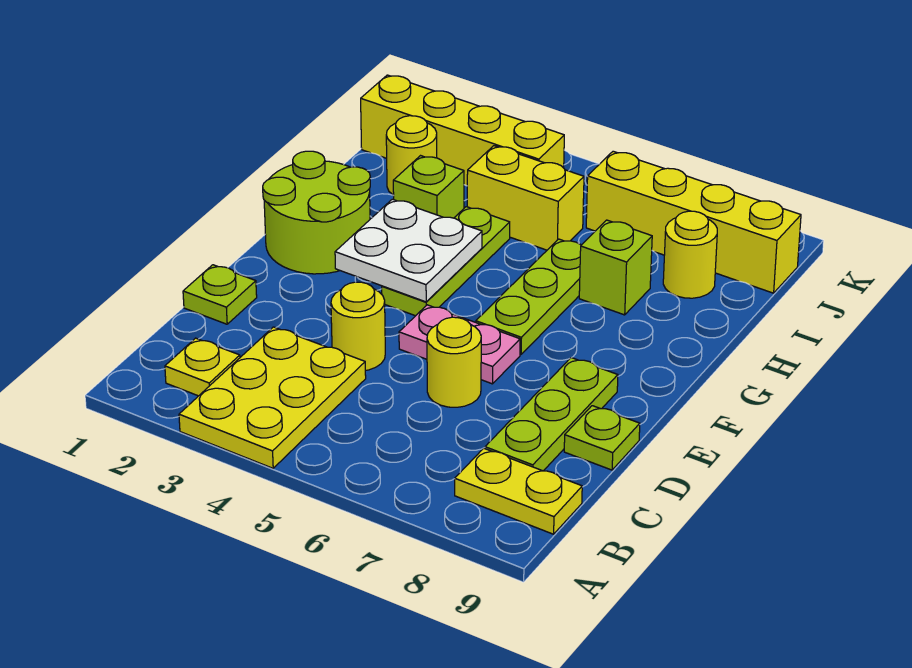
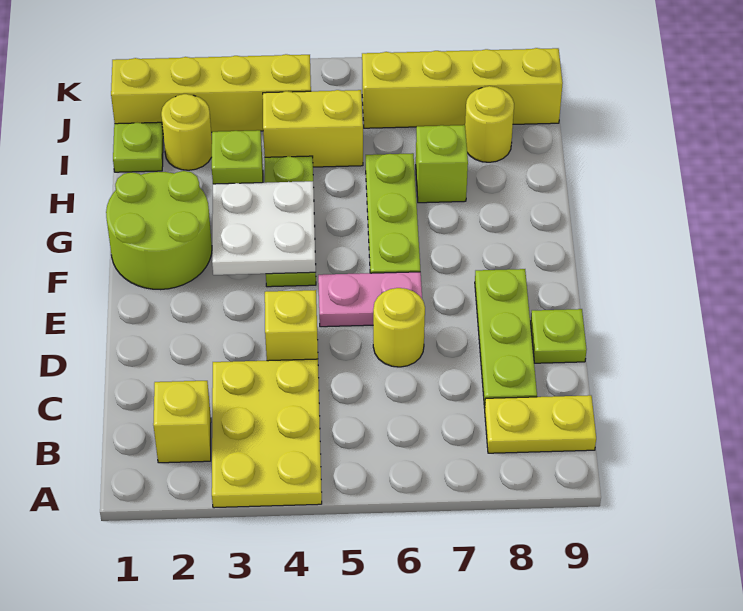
yellow plate B2 level 1 -> yellow brick B2 level 1
lime plate D1 level 1 -> lime plate I1 level 1
yellow round brick D4 level 1 -> yellow brick D4 level 1

